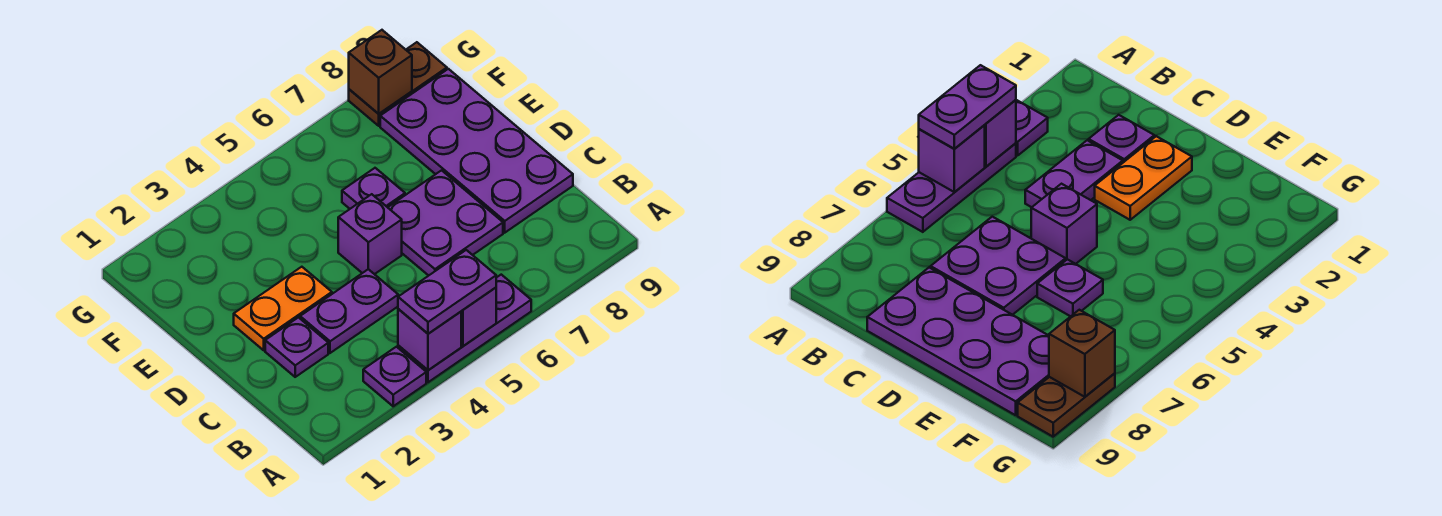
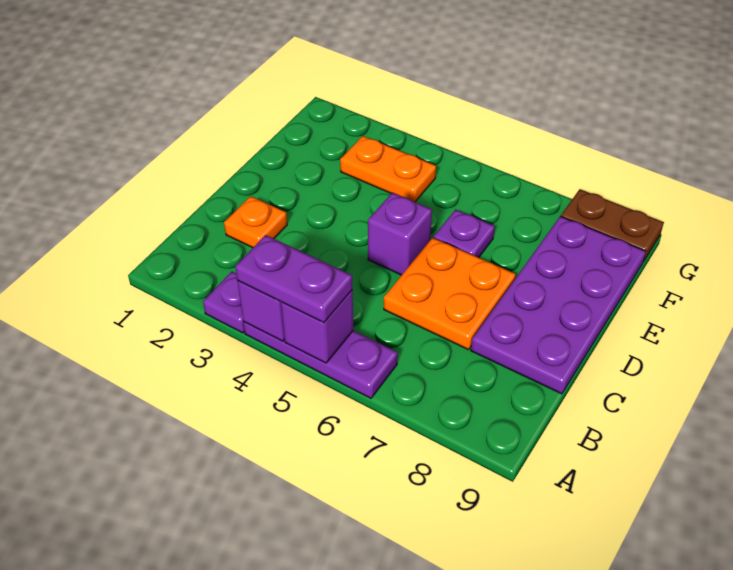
purple plate C2 level 1 -> orange plate C2 level 1
purple plate C3:C4 level 1 -> none
purple plate C6:D7 level 1 -> orange plate C6:D7 level 1
orange plate D2:D3 level 1 -> orange plate F3:F4 level 1
brown brick G8 level 2 -> none

